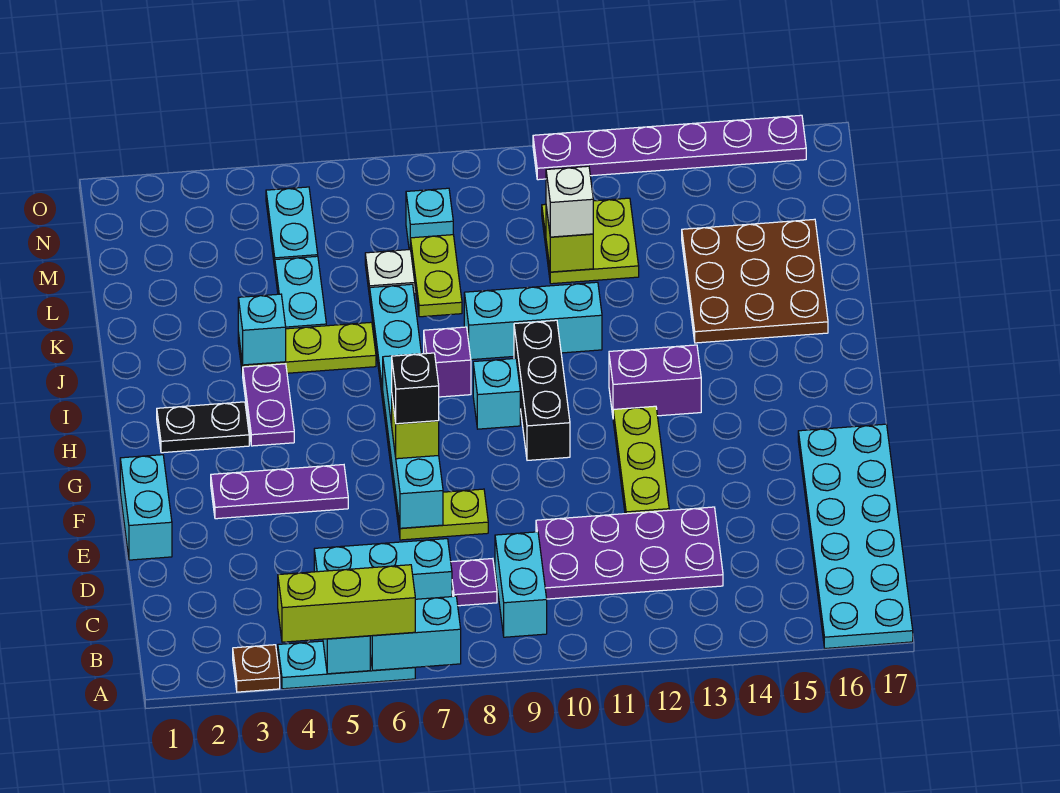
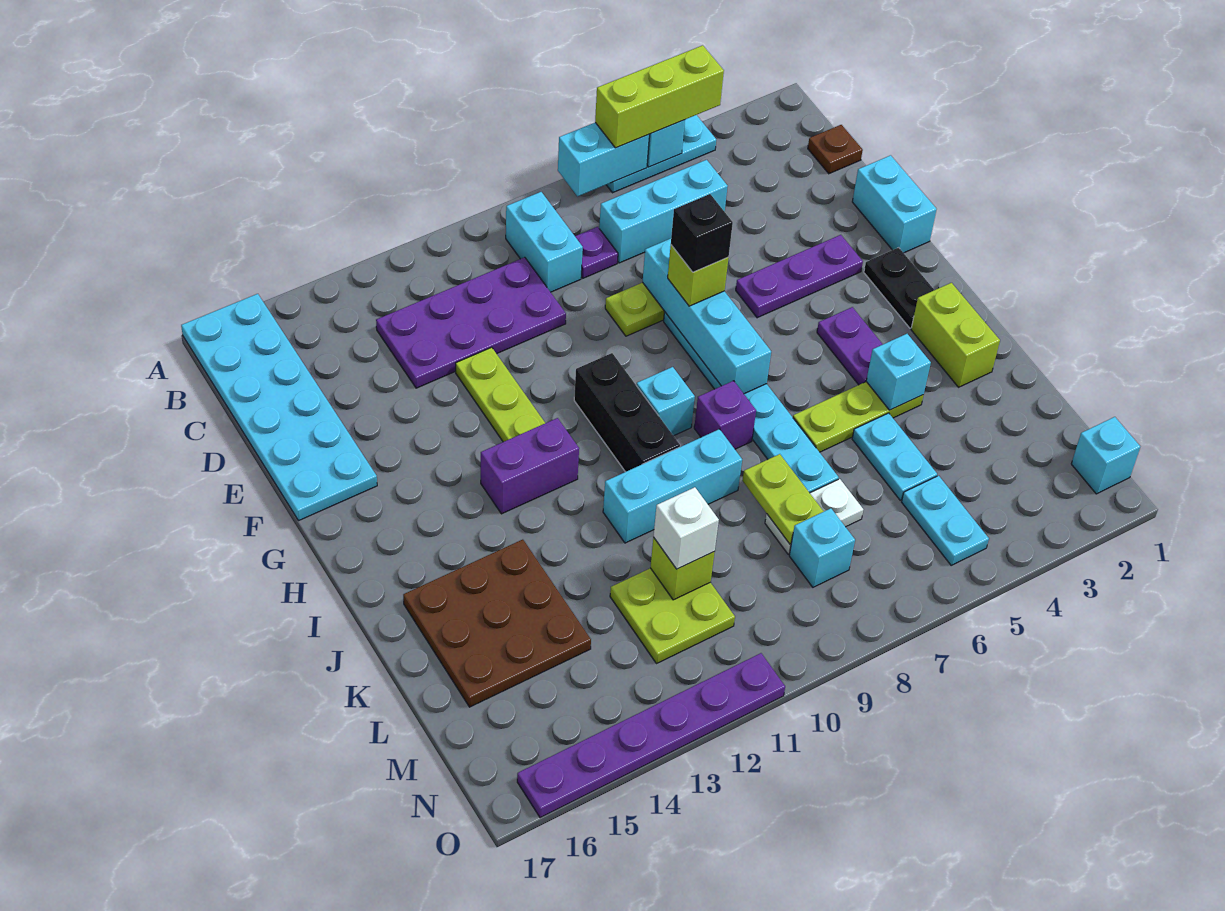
brown plate A3 level 1 -> brown plate C1 level 1
black plate H2:H3 level 1 -> black plate G2:H2 level 1
none -> lime brick I2:J2 level 1
none -> cyan brick N1 level 1

